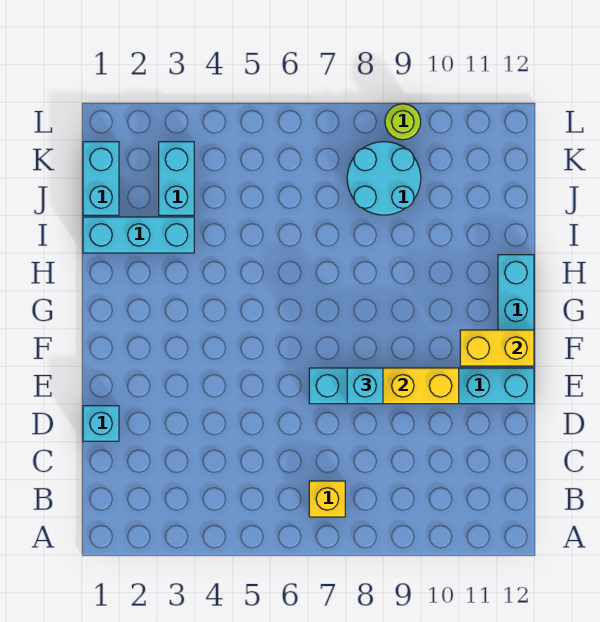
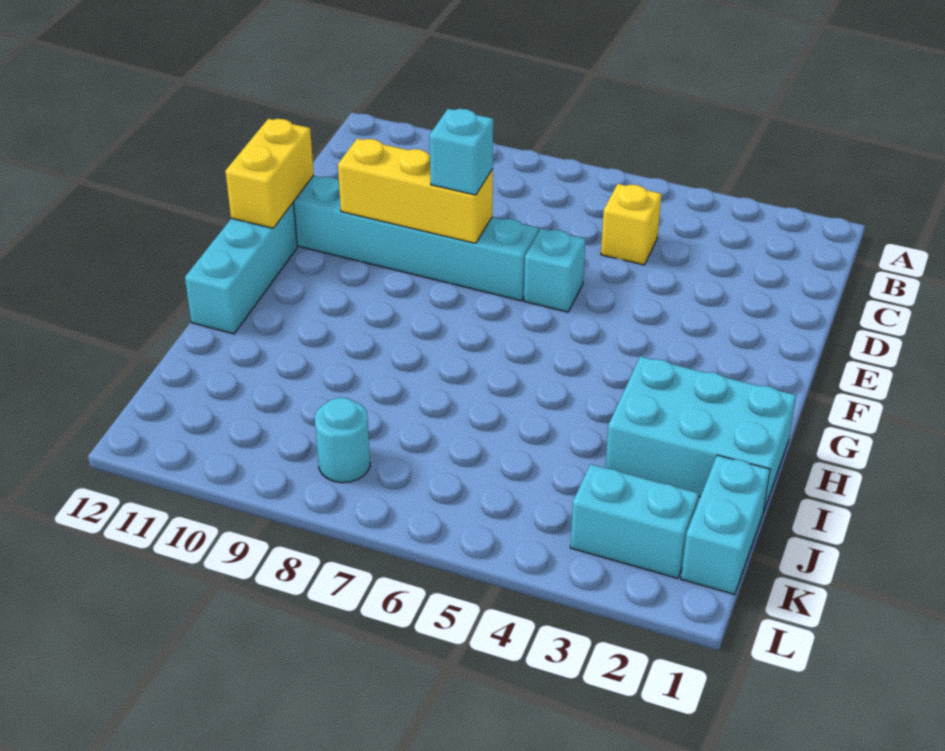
yellow brick B7 level 1 -> yellow brick C5 level 1
cyan brick D1 level 1 -> cyan brick E6 level 1
yellow brick F11:F12 level 2 -> yellow brick E12:F12 level 2
cyan brick I1:I3 level 1 -> cyan brick H1:I3 level 1
cyan brick J3:K3 level 1 -> cyan brick K2:K3 level 1
cyan round brick J8:K9 level 1 -> cyan round brick K8 level 1
lime round brick L9 level 1 -> none

